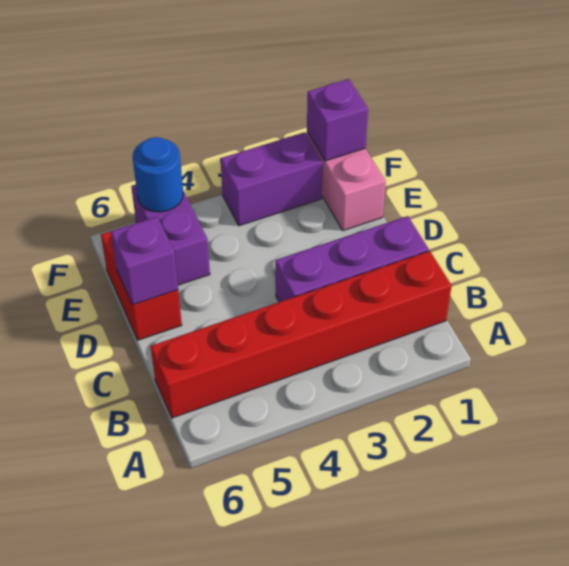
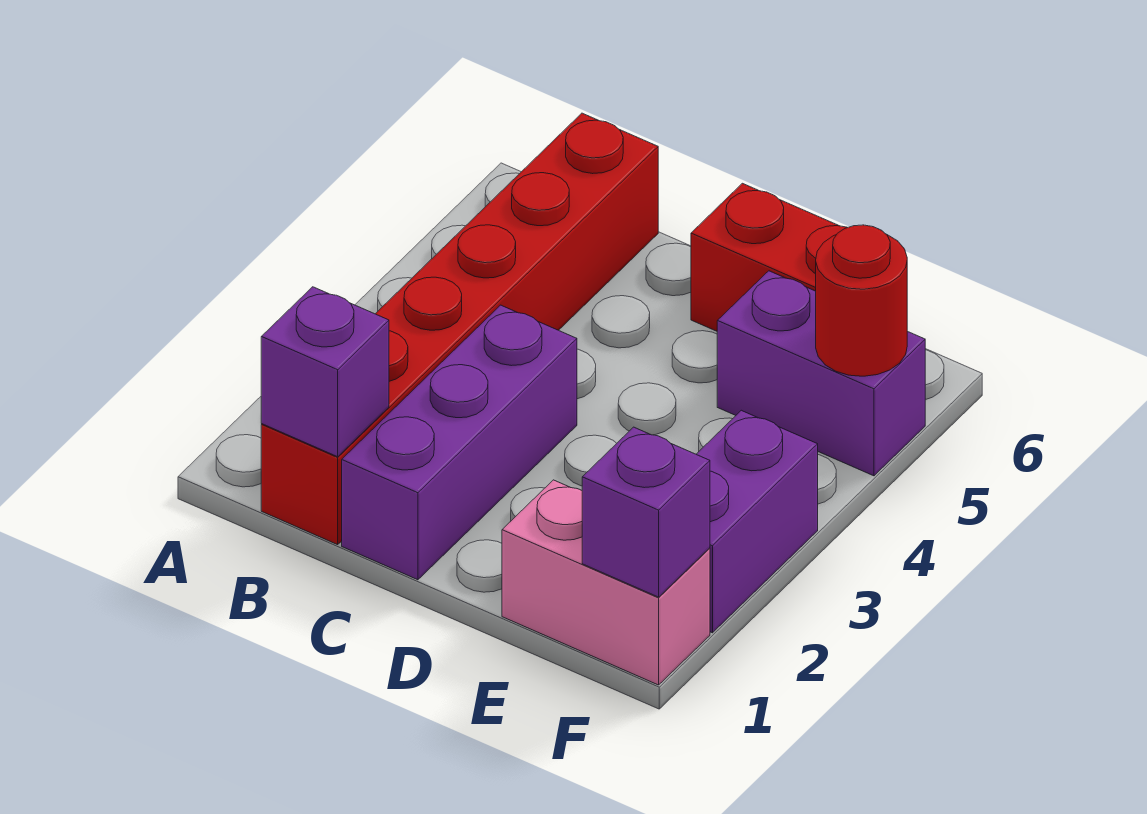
purple brick D6 level 2 -> purple brick B1 level 2
blue round brick F5 level 2 -> red round brick F5 level 2

